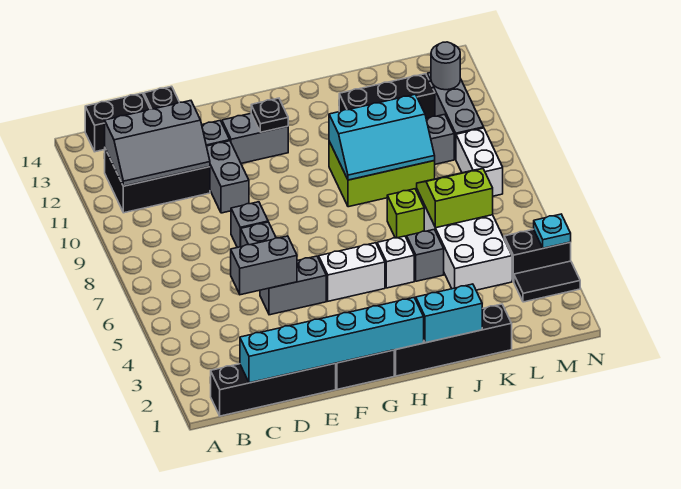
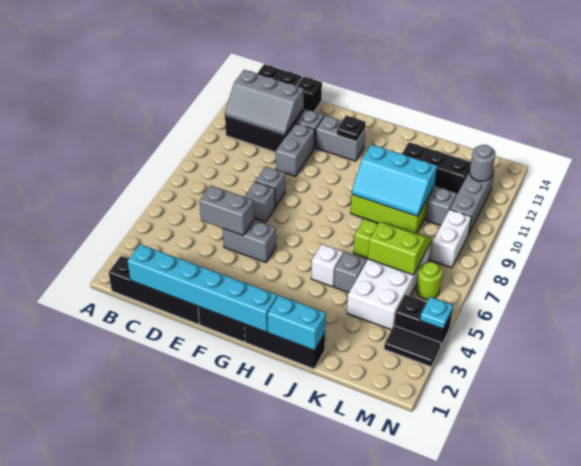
white brick G5:H5 level 1 -> none
black brick H1:K1 level 1 -> black brick H1:J1 level 1
none -> lime round brick M6 level 1

